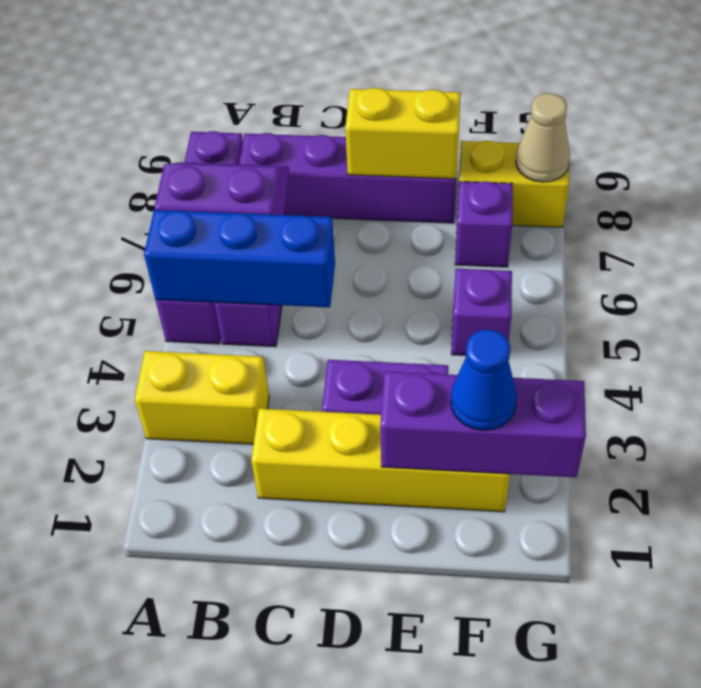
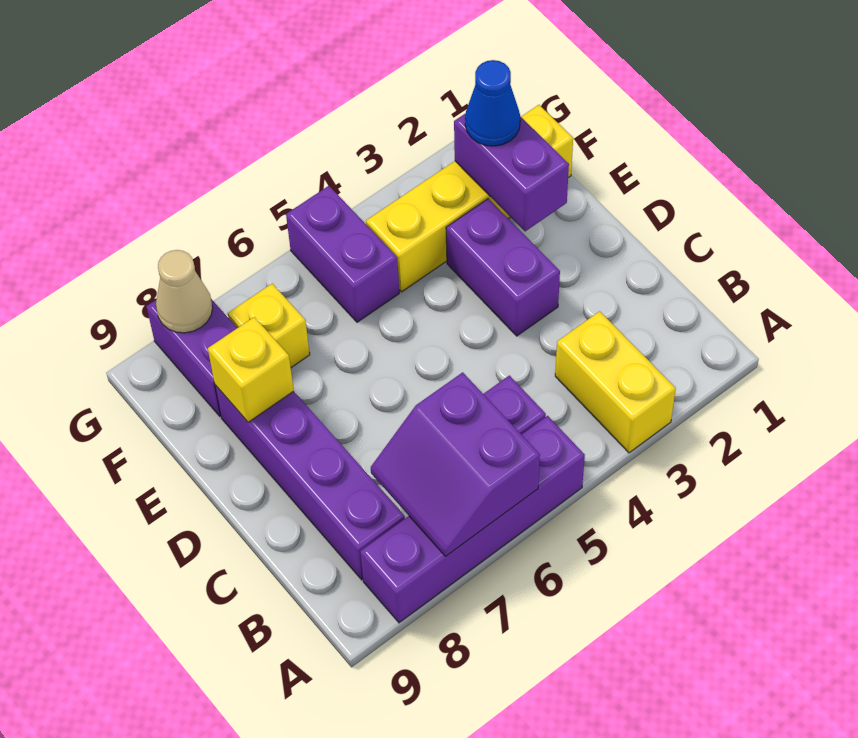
blue brick A5:C5 level 2 -> none
yellow brick C2:F2 level 1 -> yellow brick F1:F4 level 1
yellow brick D8:E8 level 2 -> yellow brick E8 level 2
purple brick E2:G2 level 2 -> purple brick E2:F2 level 2
purple brick F5 level 1 -> purple brick F5:G5 level 1
purple brick F7 level 1 -> yellow brick F7 level 1
yellow brick F8:G8 level 1 -> purple brick F8:G8 level 1

